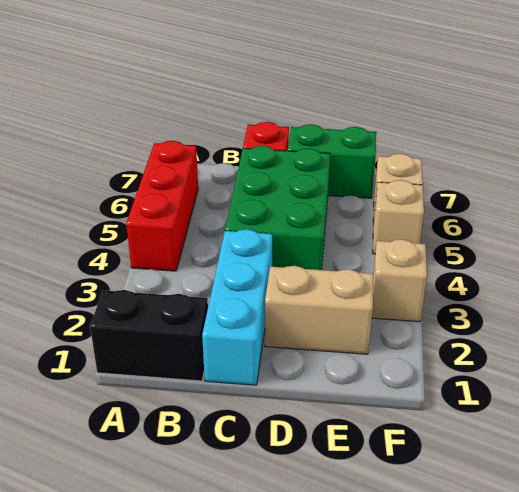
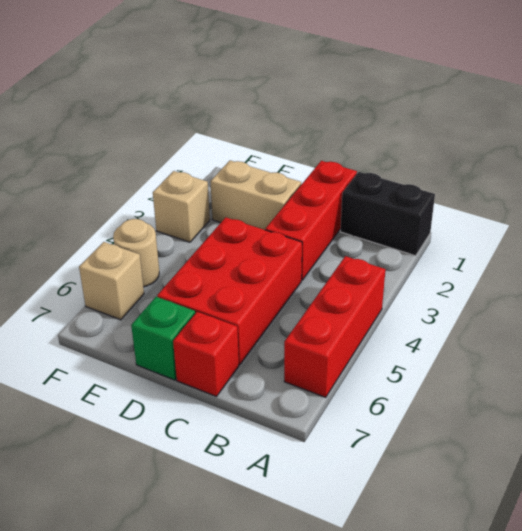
cyan brick C1:C3 level 1 -> red brick C1:C3 level 1
green brick C4:D6 level 1 -> red brick C4:D6 level 1
green brick D7:E7 level 1 -> green brick D7 level 1
tan brick F5 level 1 -> tan round brick F5 level 1

